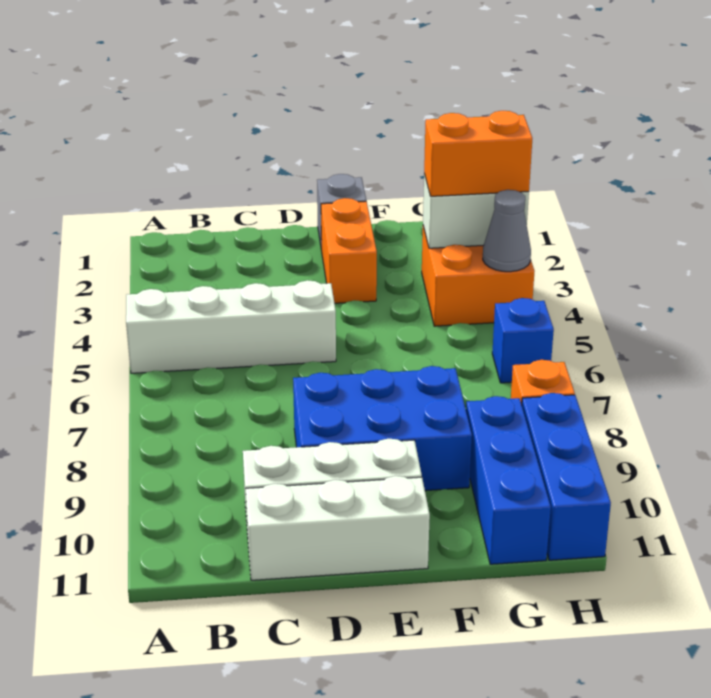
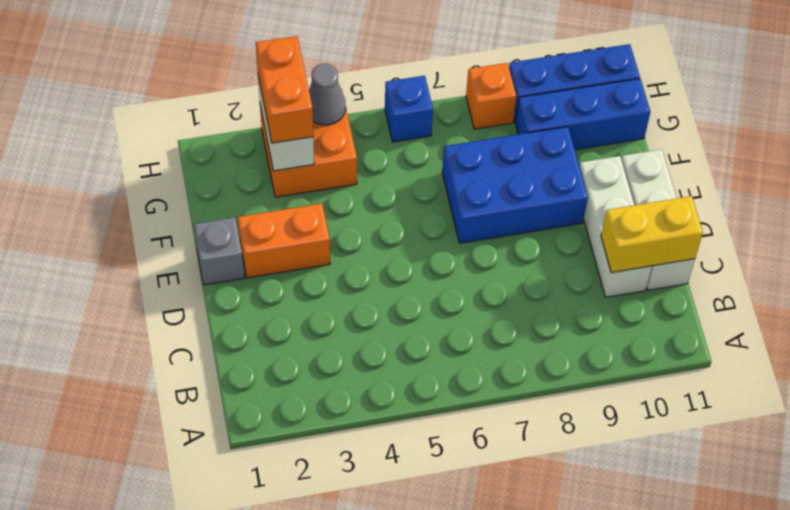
white brick A5:D5 level 1 -> none
none -> yellow brick C10:C11 level 2
blue brick D8:F9 level 1 -> blue brick E7:F9 level 1

